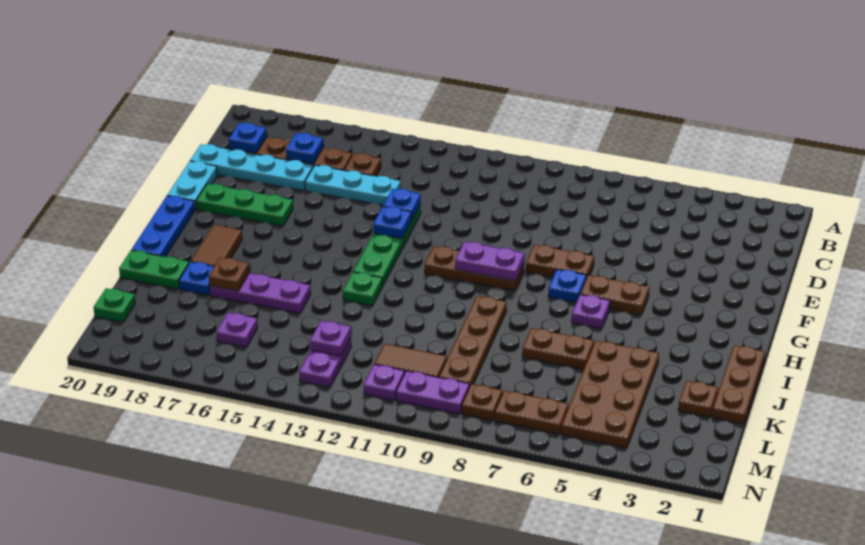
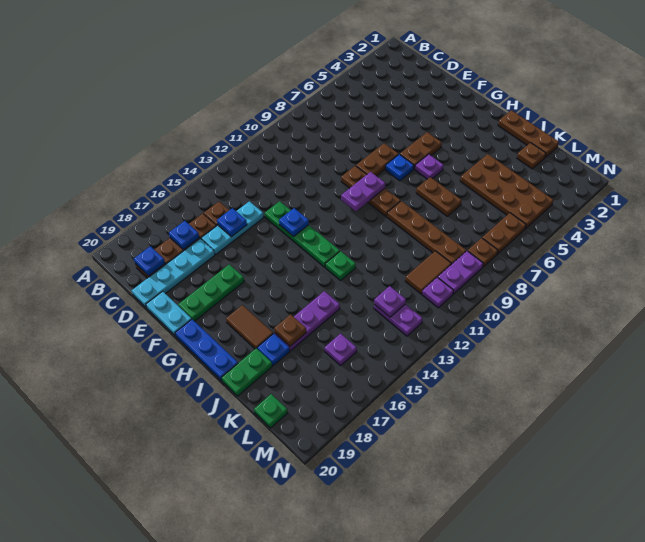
blue plate E13 level 2 -> blue plate D15 level 2
brown plate G9:G11 level 1 -> brown plate F9:H9 level 1
brown plate J6:J7 level 1 -> brown plate I7:J7 level 1

